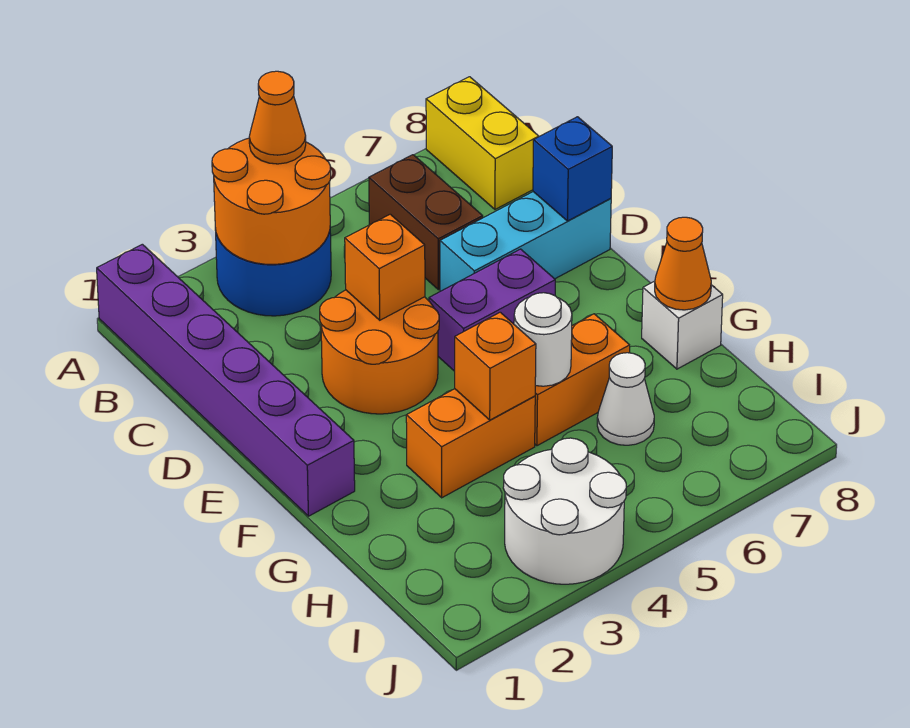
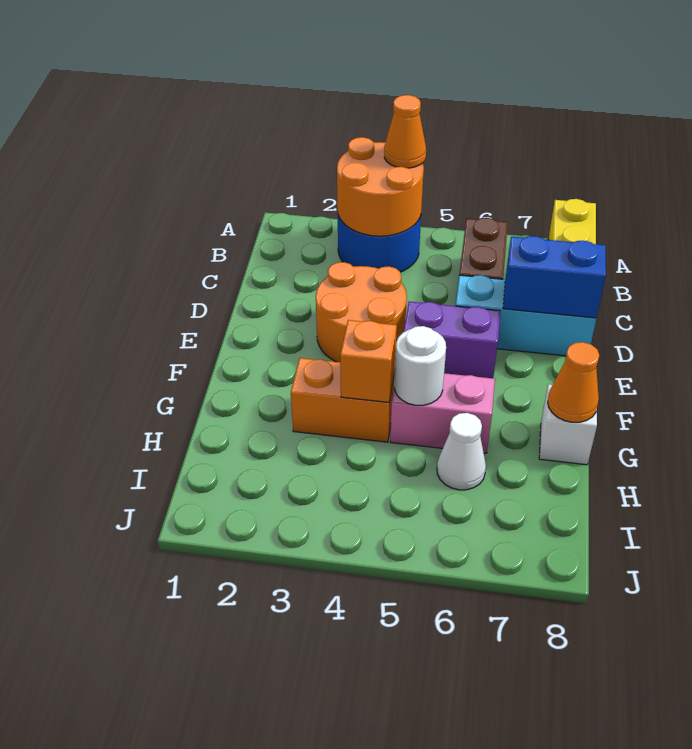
purple brick A1:F1 level 1 -> none
orange brick D4 level 2 -> none
blue brick D8 level 2 -> blue brick D7:D8 level 2
orange brick G5:G6 level 1 -> pink brick G5:G6 level 1
white round brick I3:J4 level 1 -> none

